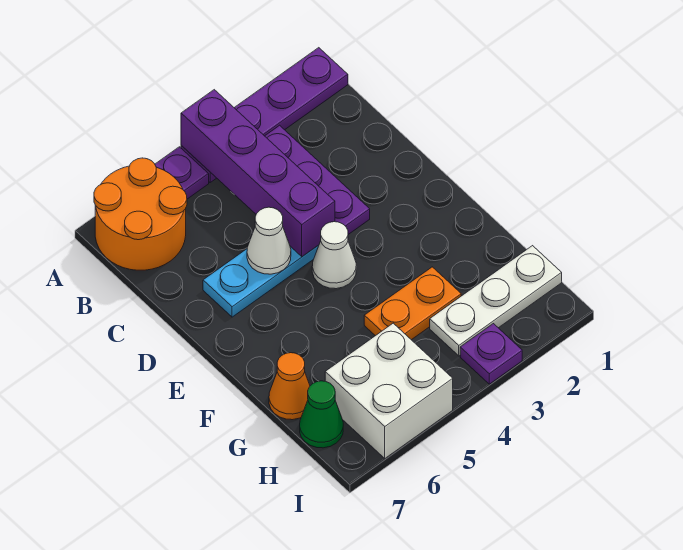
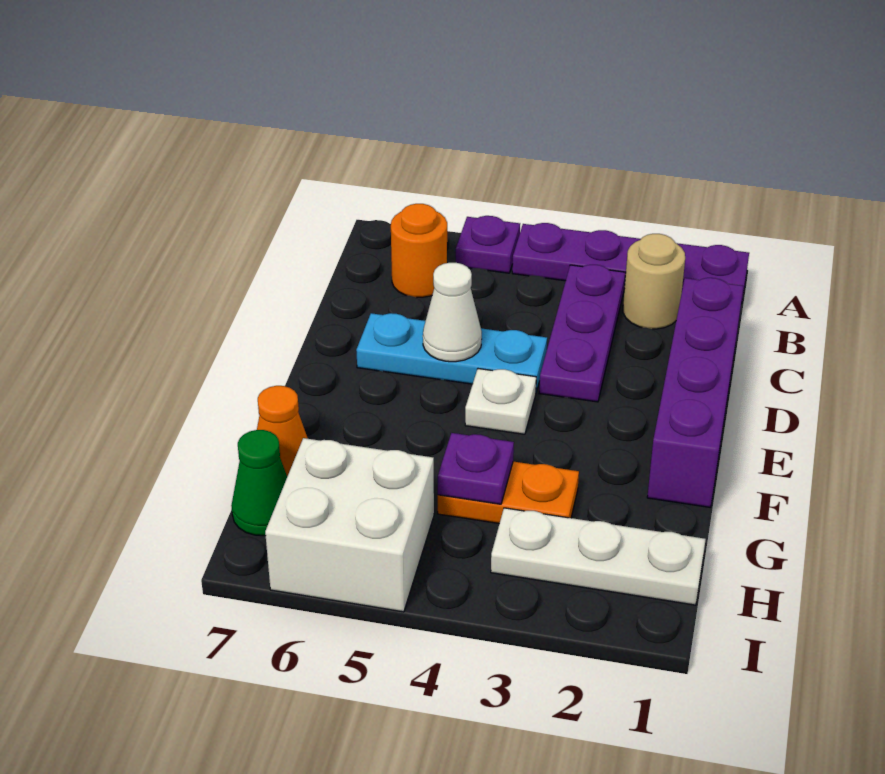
purple brick A4:D4 level 2 -> purple brick C1:F1 level 1
orange round brick A6:B7 level 1 -> orange round brick B6 level 1
none -> tan round brick B2 level 1
white cone E4 level 1 -> white plate E4 level 1
purple plate I3 level 1 -> purple plate G4 level 2

